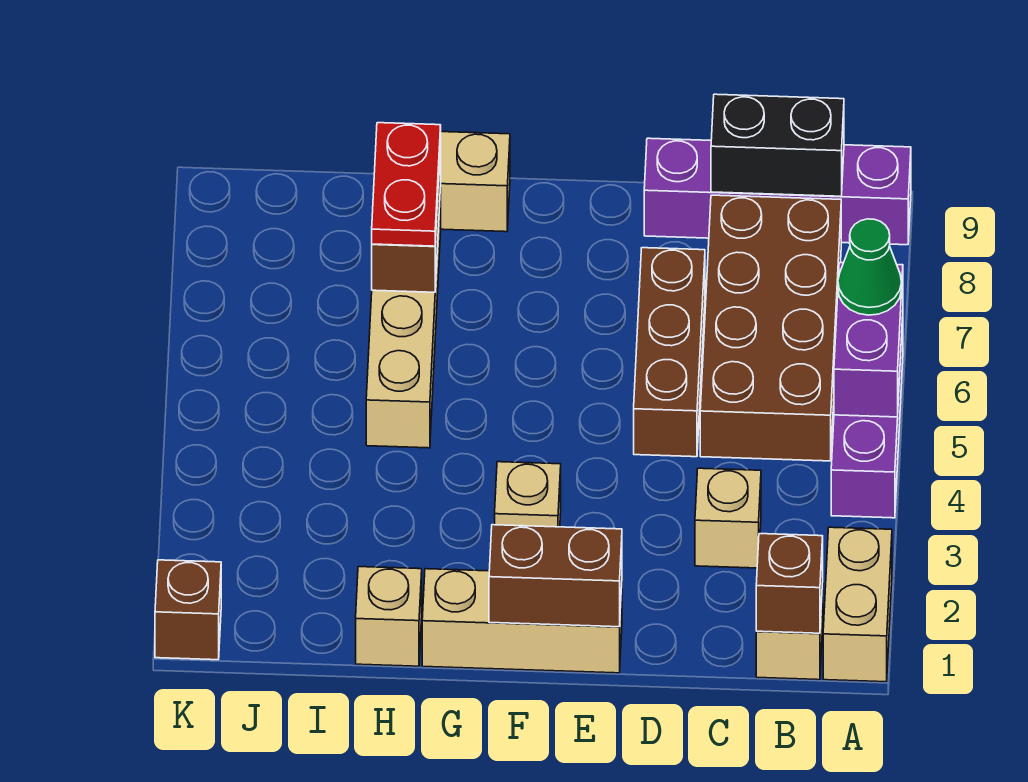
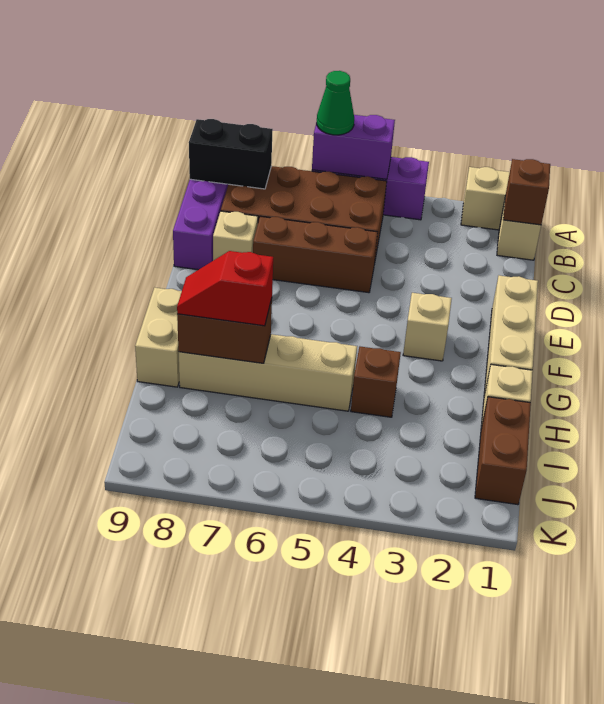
black brick B9:C9 level 2 -> black brick B8:B9 level 2
tan brick C3 level 1 -> tan brick D8 level 1
brown brick E1:F1 level 2 -> brown brick I1:J1 level 1
red plate H7:H8 level 3 -> red slope H7:H8 level 3 top 7
brown brick K1 level 1 -> brown brick H4 level 1

